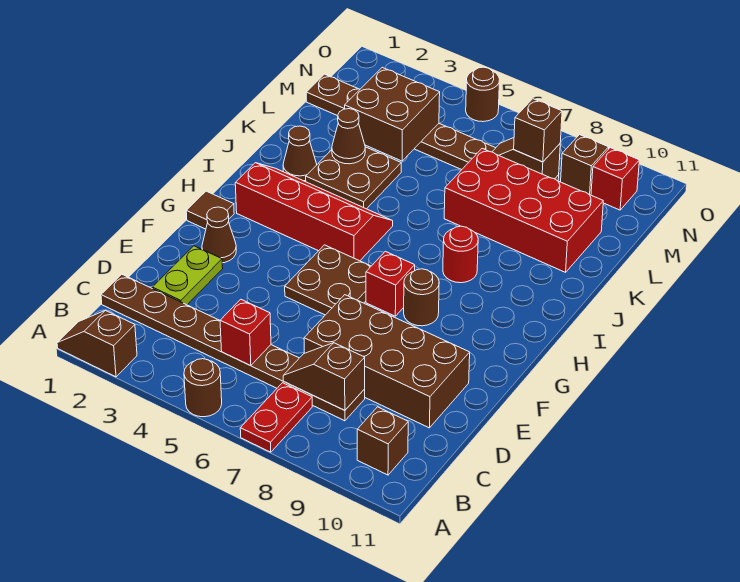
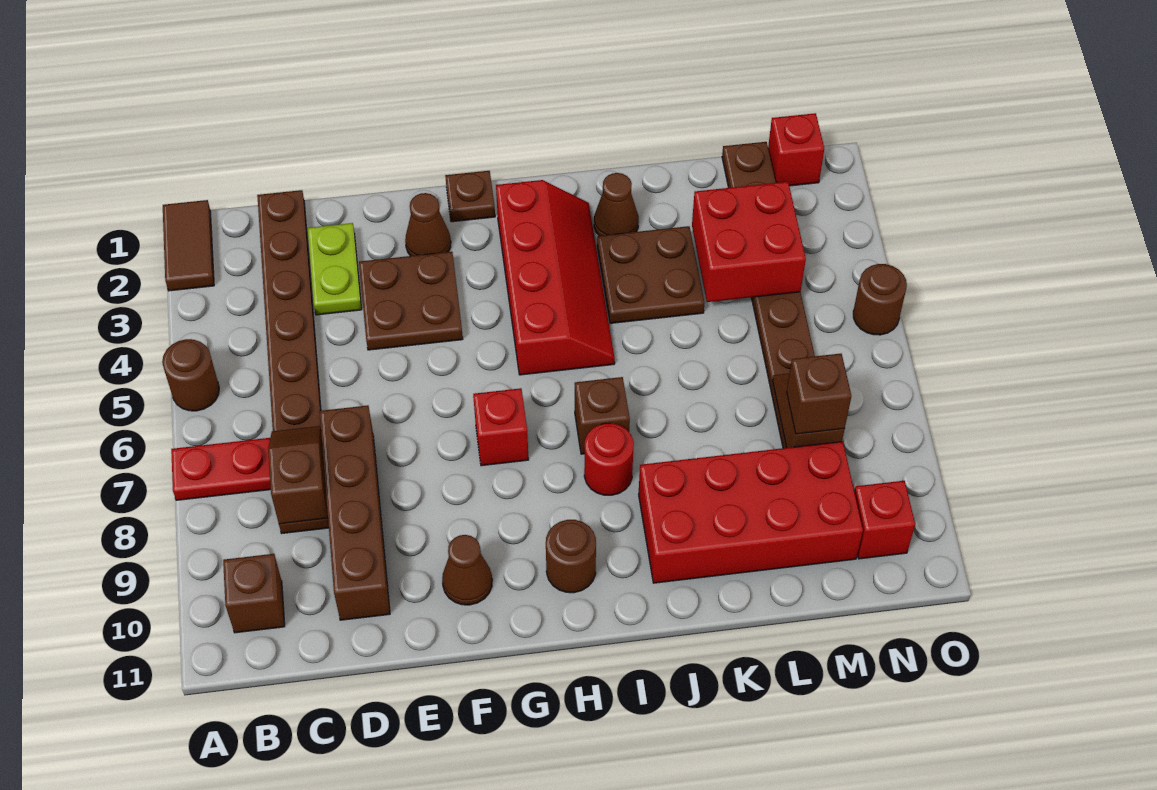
brown slope A1:A2 level 1 top 2 -> brown tile A1:A2 level 1
red brick C5 level 2 -> red brick N1 level 1
lime plate D2:E2 level 1 -> lime plate D2:D3 level 1
brown brick D7:E10 level 1 -> brown brick D7:D10 level 1
brown plate F5:G6 level 1 -> brown plate E3:F4 level 1
brown tile G1 level 1 -> brown plate G1 level 1
brown round brick G8 level 1 -> brown round brick H10 level 1
brown cone K3 level 2 -> brown cone F10 level 1
red brick K7:L10 level 1 -> red brick J9:M10 level 1
brown brick L3:M4 level 2 -> red brick L3:M4 level 2
brown brick N9 level 1 -> brown brick I7 level 1

